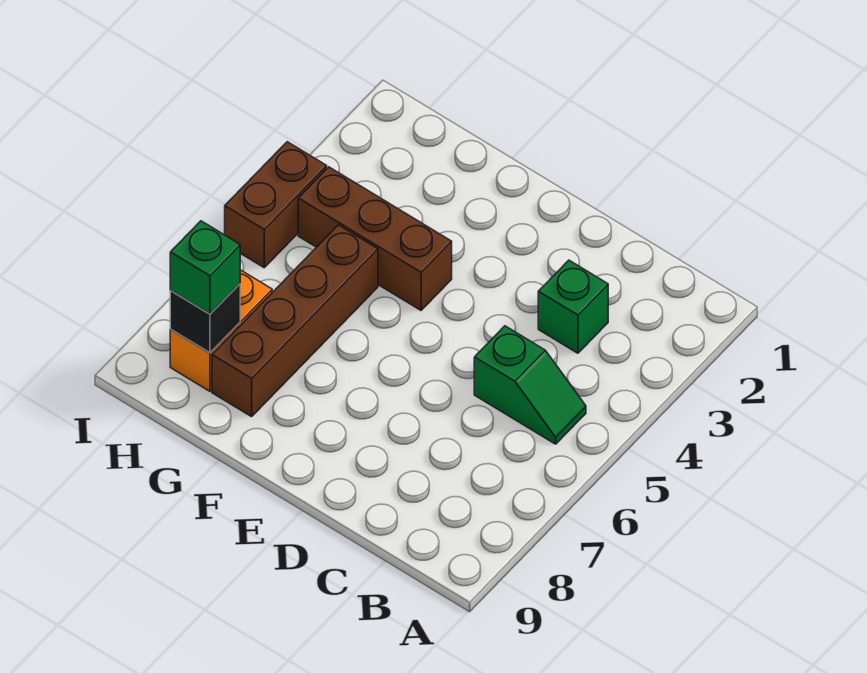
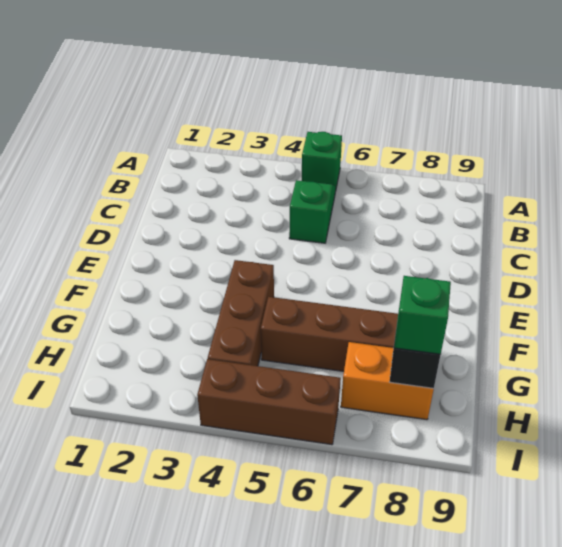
green brick C3 level 1 -> green brick A5 level 1
brown brick I4:I5 level 1 -> brown brick I4:I6 level 1

